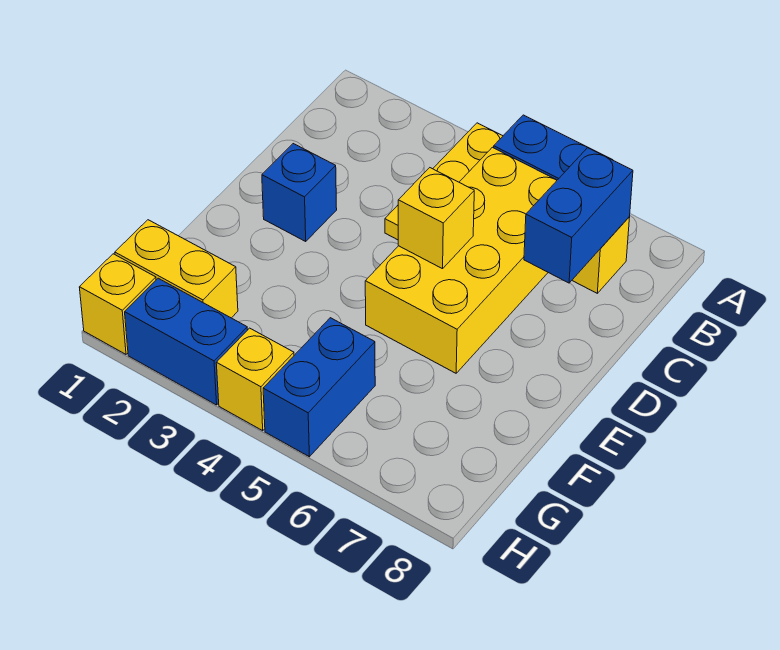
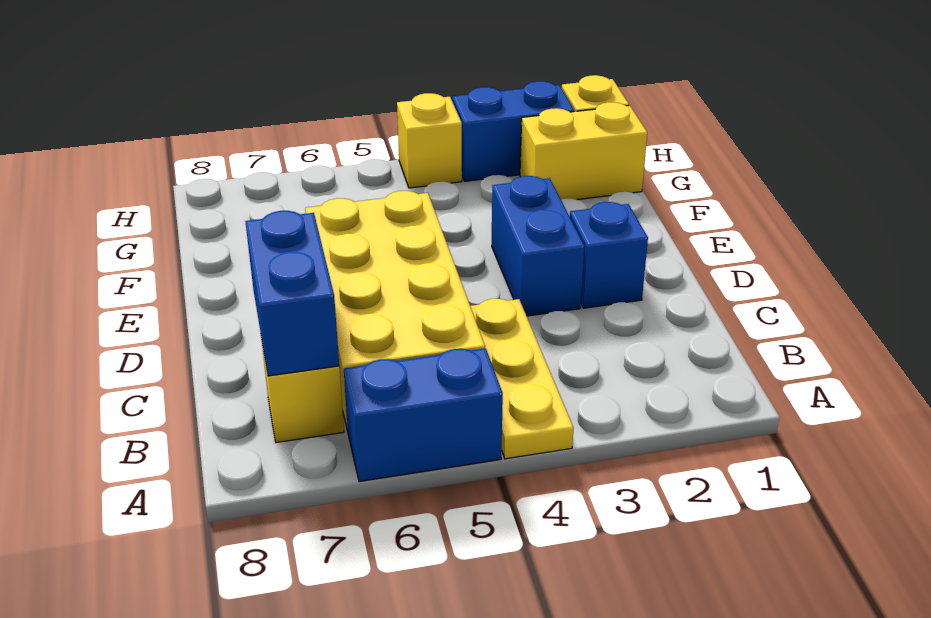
yellow brick D5 level 2 -> none
blue brick G5:H5 level 1 -> blue brick D3:E3 level 1

